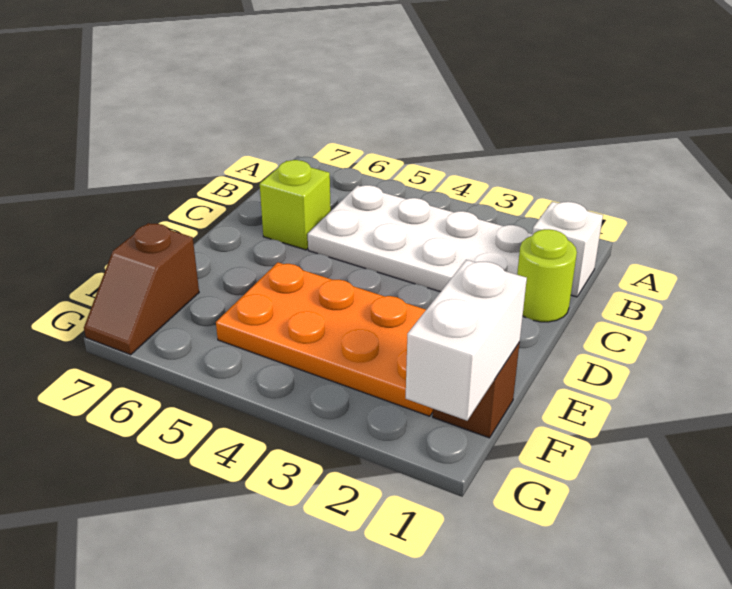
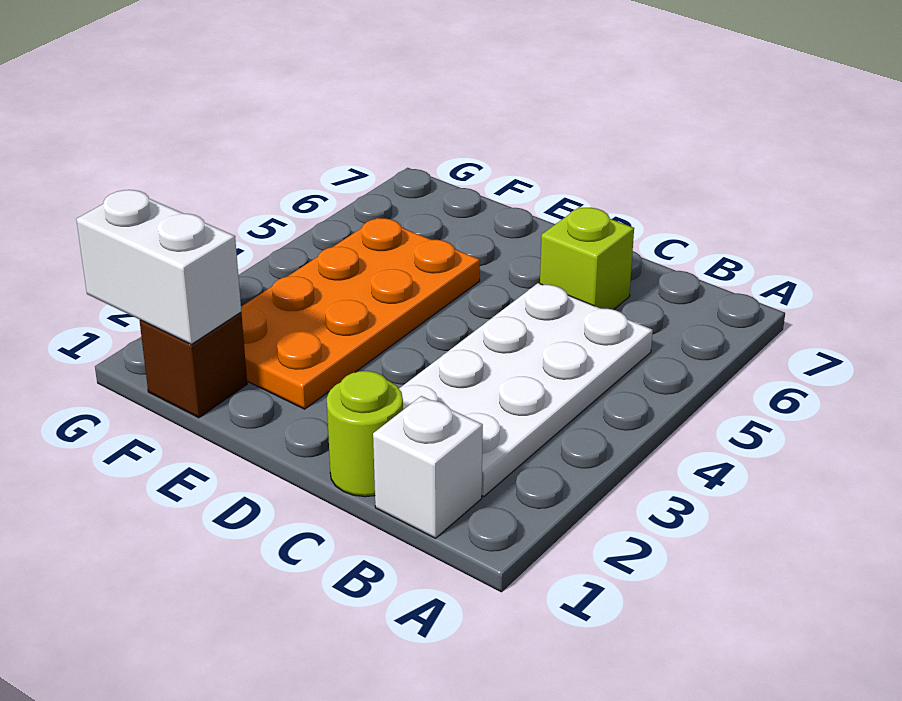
brown slope F7:G7 level 1 top F -> none

